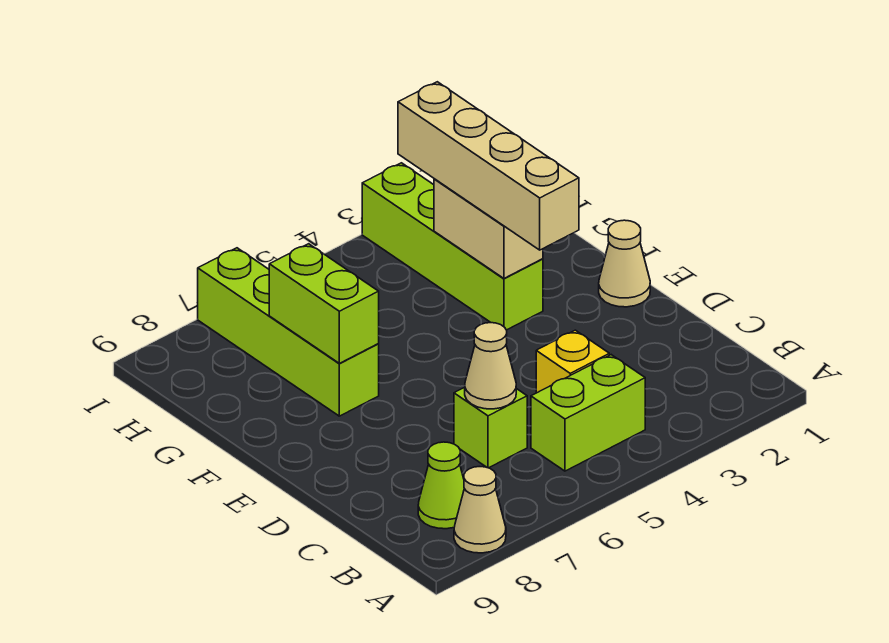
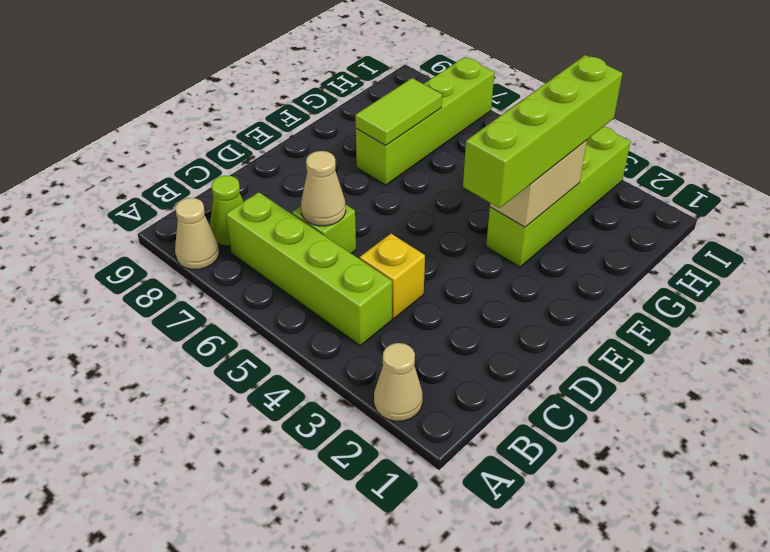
lime brick B4:B5 level 1 -> lime brick B4:B7 level 1
tan cone E1 level 1 -> tan cone A2 level 1
tan brick E3:H3 level 3 -> lime brick E3:H3 level 3
lime brick F7:G7 level 2 -> lime tile F7:G7 level 2

